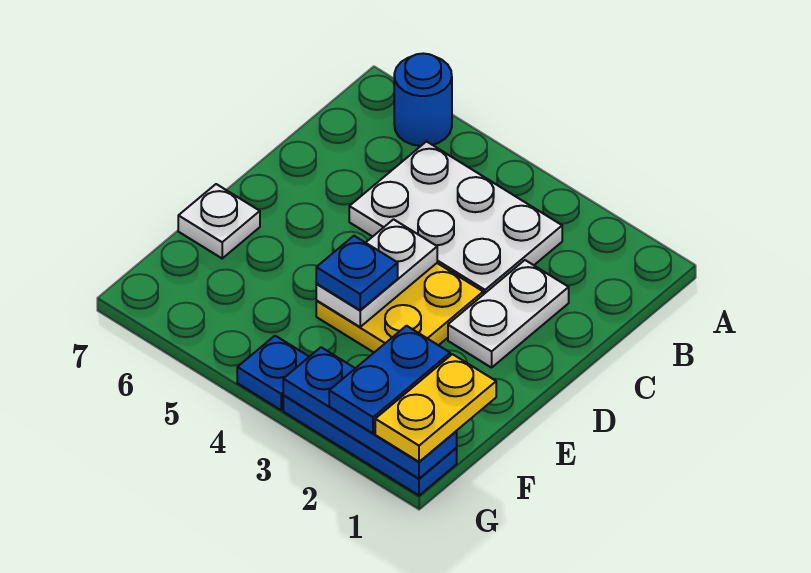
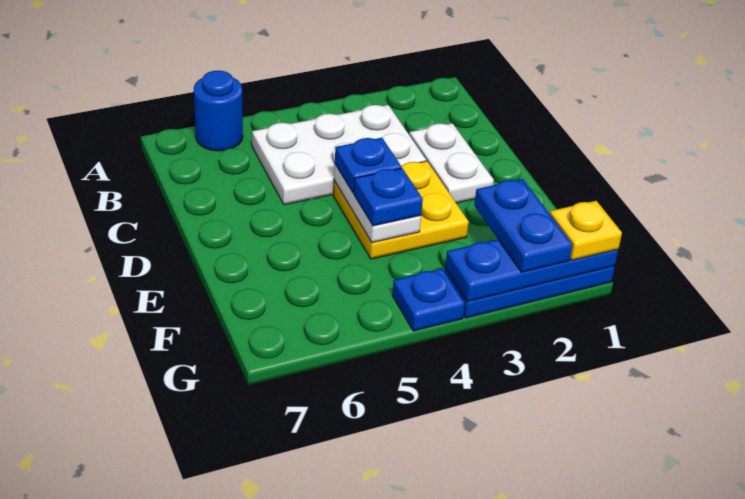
none -> blue plate D4 level 3
white plate E7 level 1 -> none
yellow plate F1:G1 level 3 -> yellow plate G1 level 3

